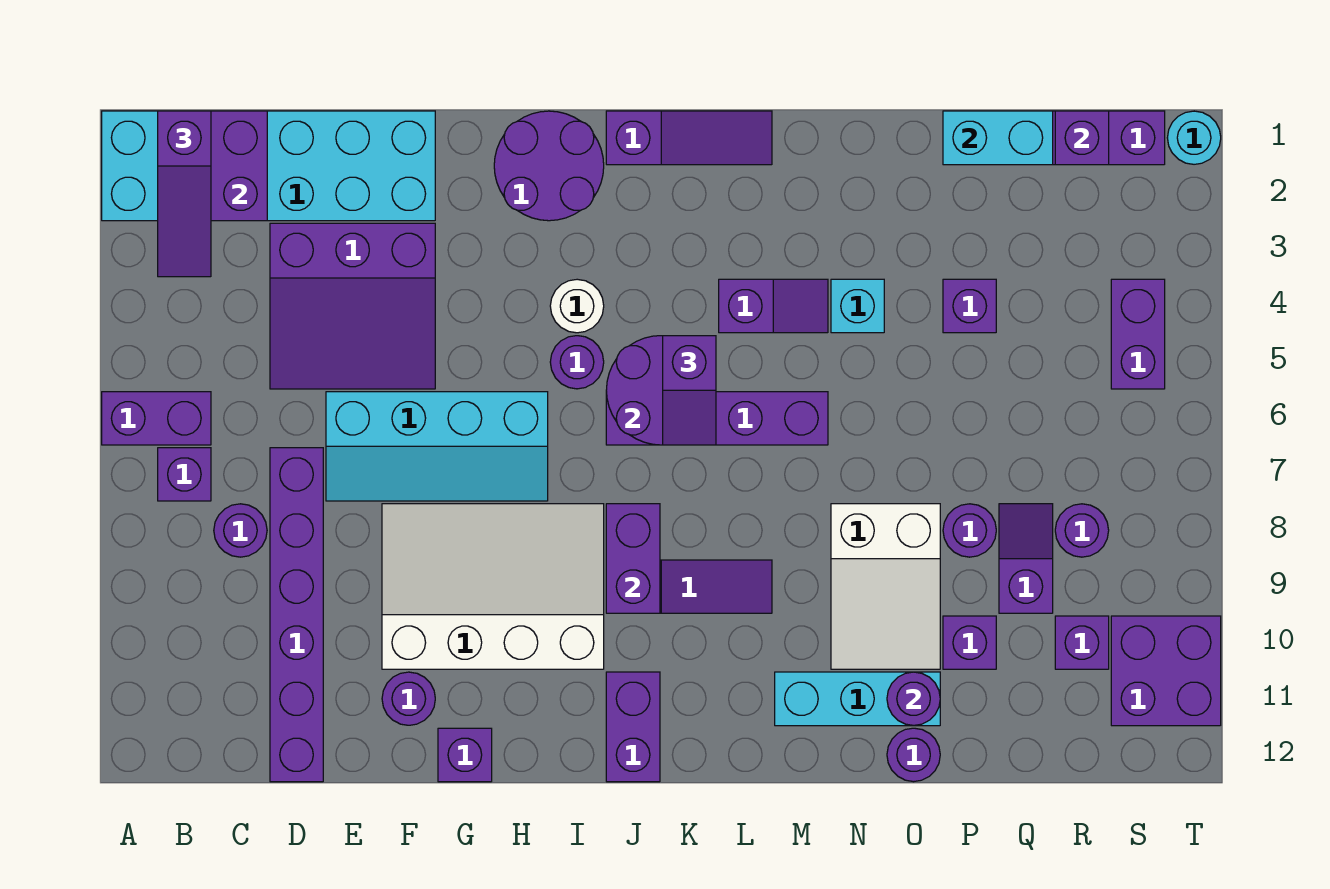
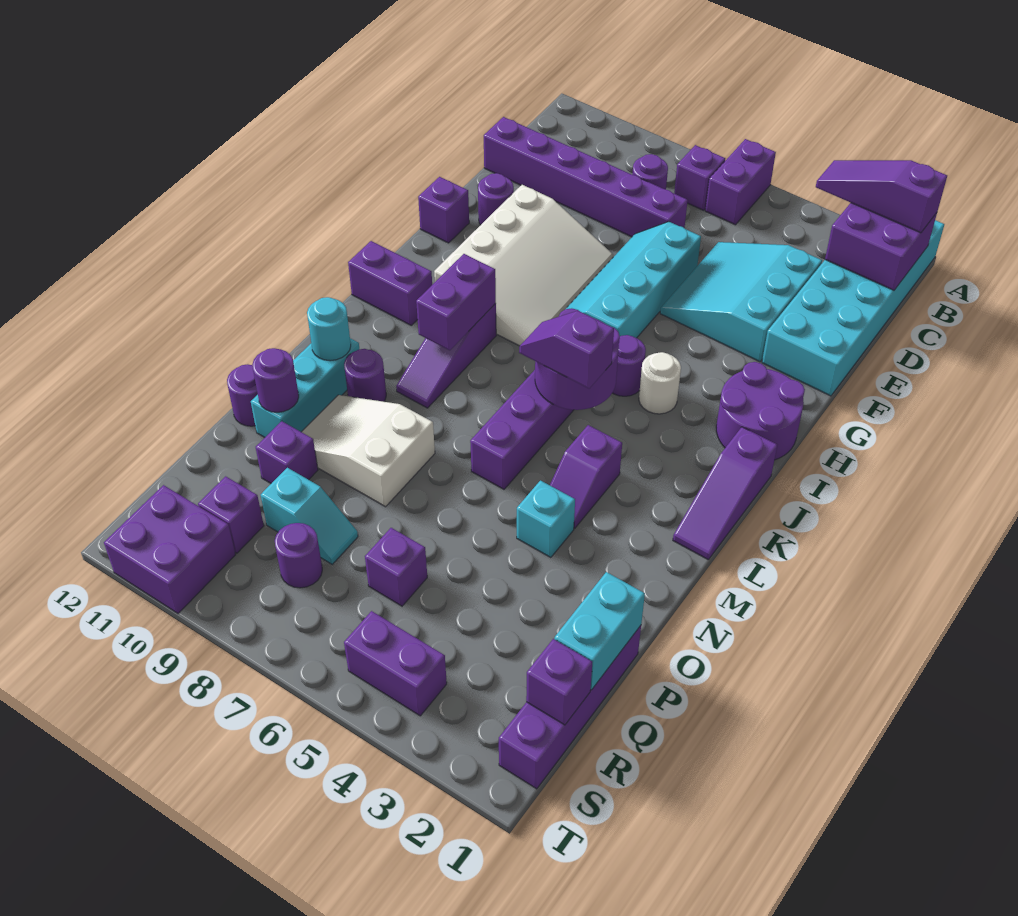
purple slope D3:F5 level 1 top 3 -> cyan slope D3:F5 level 1 top 3
purple brick J8:J9 level 2 -> purple brick J9:K9 level 2
purple brick P4 level 1 -> purple brick Q6 level 1
purple round brick P8 level 1 -> purple round brick M10 level 1
purple slope Q8:Q9 level 1 top 9 -> cyan slope Q8:Q9 level 1 top 9
cyan round brick T1 level 1 -> cyan round brick M11 level 2

